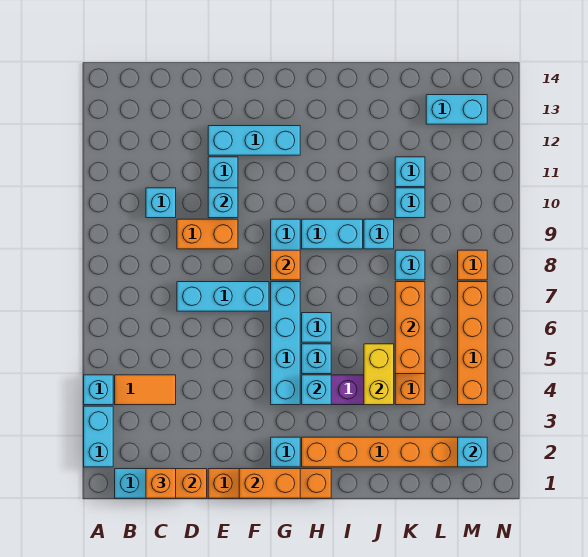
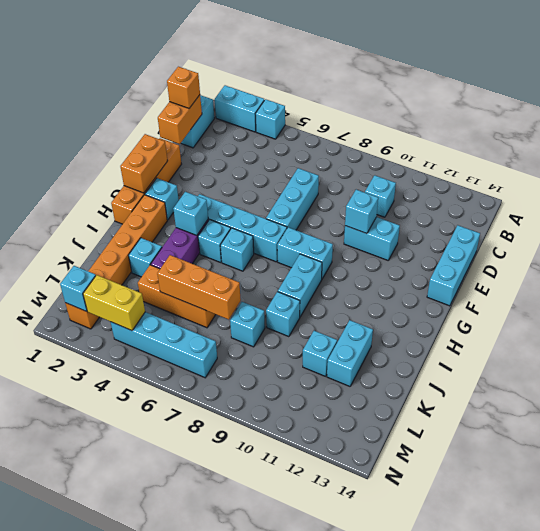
orange tile B4:C4 level 1 -> none
orange brick D9:E9 level 1 -> none
cyan brick E12:G12 level 1 -> cyan brick D14:F14 level 1
orange brick G8 level 2 -> none
yellow brick J4:J5 level 2 -> yellow brick M3:M4 level 2
cyan brick K10 level 1 -> cyan brick J3 level 1
cyan brick L13:M13 level 1 -> cyan brick J12:K12 level 1
orange brick M4:M7 level 1 -> cyan brick M4:M7 level 1
orange brick M8 level 1 -> none

